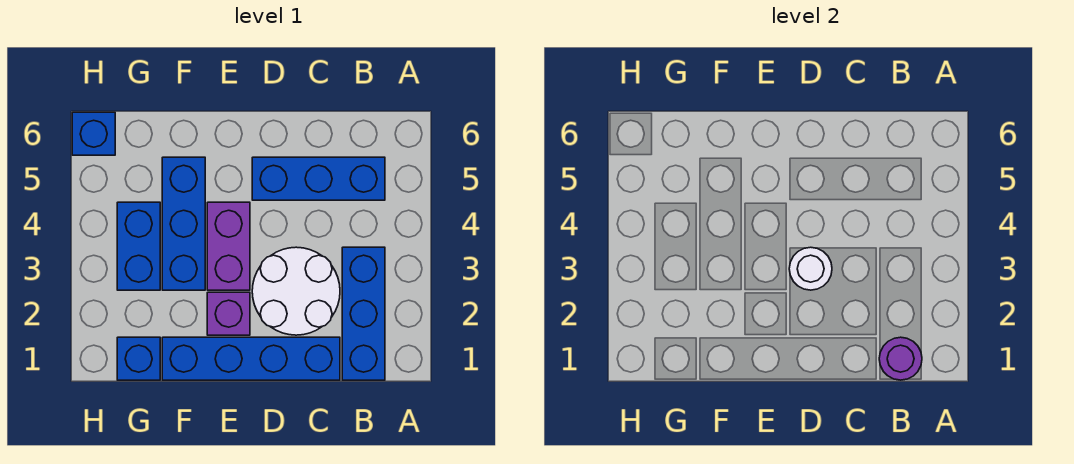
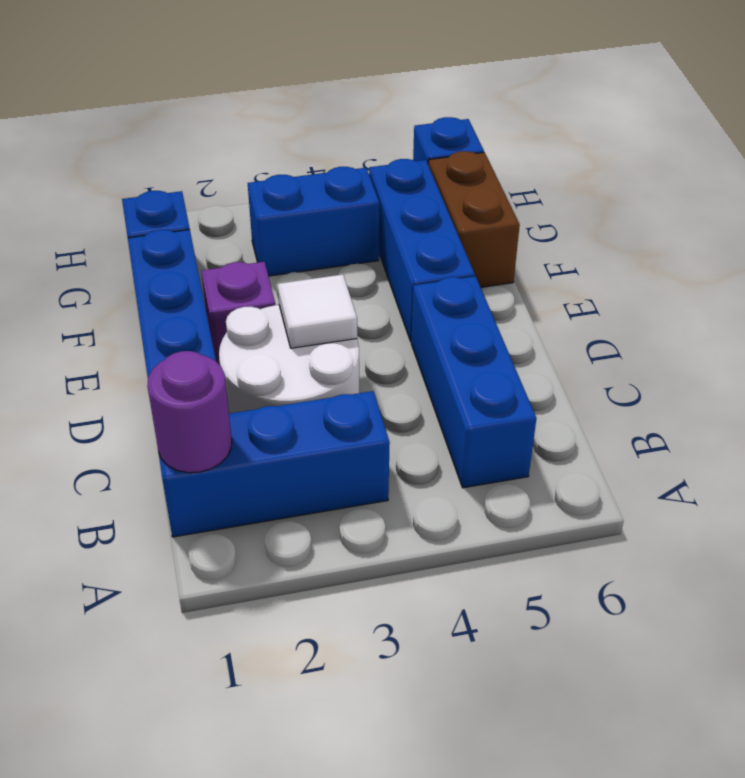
white round brick D3 level 2 -> white tile D3 level 2
purple brick E3:E4 level 1 -> none
blue brick F3:F5 level 1 -> blue brick E5:G5 level 1
none -> brown brick F6:G6 level 1

